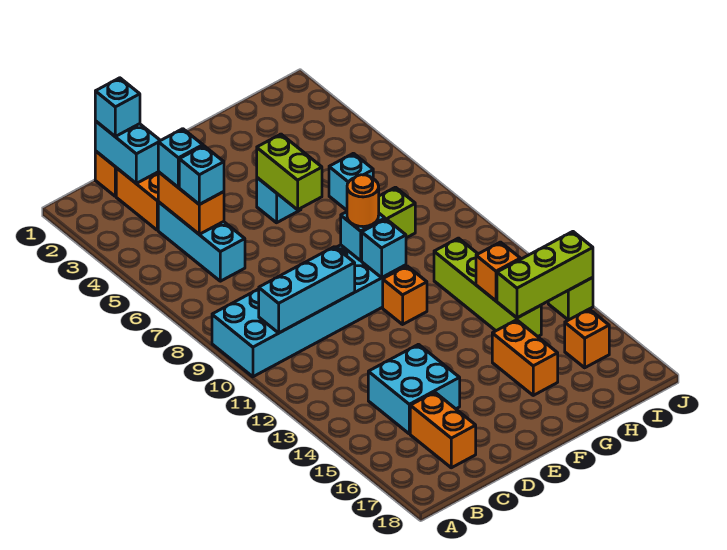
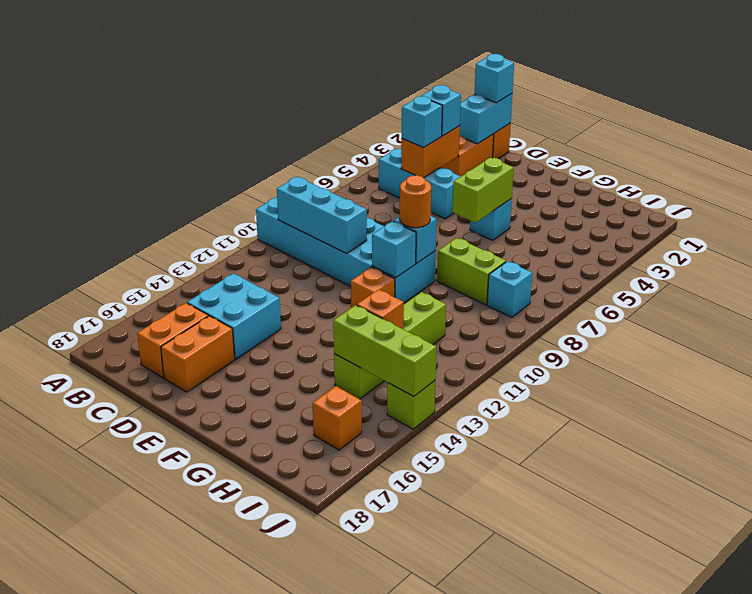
cyan brick C4:C6 level 1 -> cyan brick B5:D5 level 1
orange brick G15:G16 level 1 -> orange brick D16:D17 level 1
cyan brick H6 level 1 -> cyan brick I8 level 1

